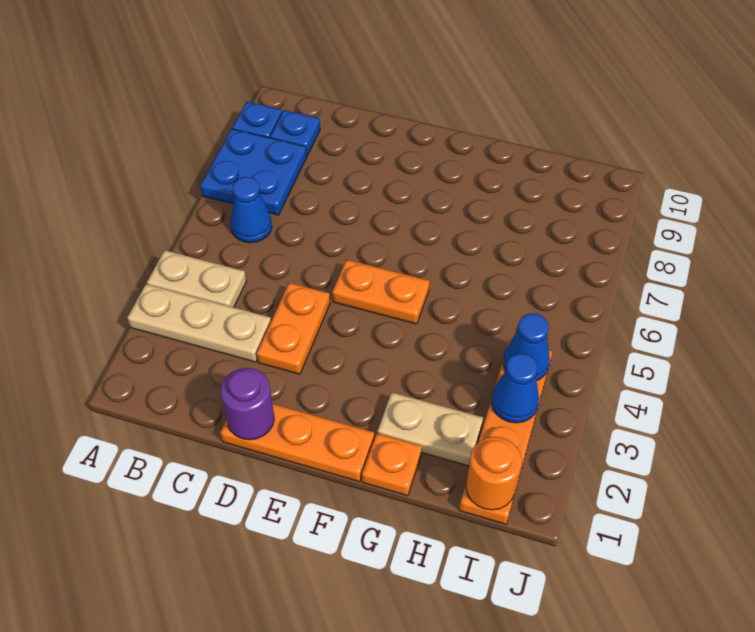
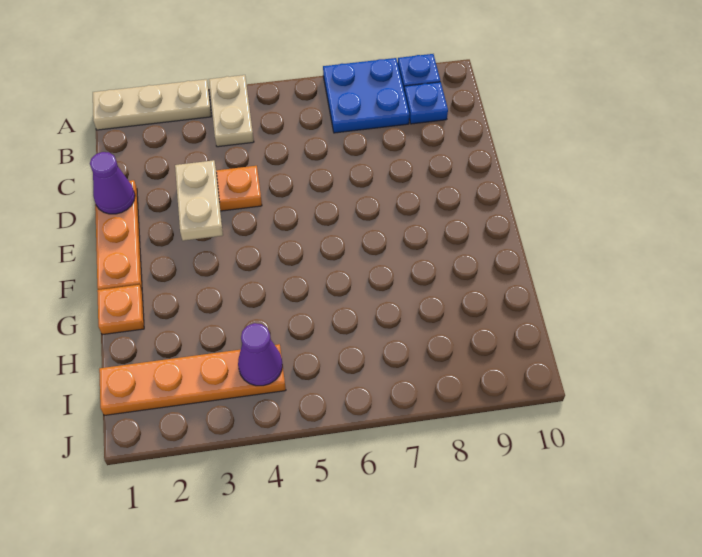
tan plate A3:C3 level 1 -> tan plate A1:A3 level 1
blue cone B6 level 1 -> none
purple round brick D1 level 2 -> purple cone D1 level 2
orange plate E5:F5 level 1 -> none
tan plate G2:H2 level 1 -> tan plate D3:E3 level 2
orange round brick I1 level 2 -> none
blue cone I3 level 2 -> none
blue cone I4 level 2 -> purple cone I4 level 2

